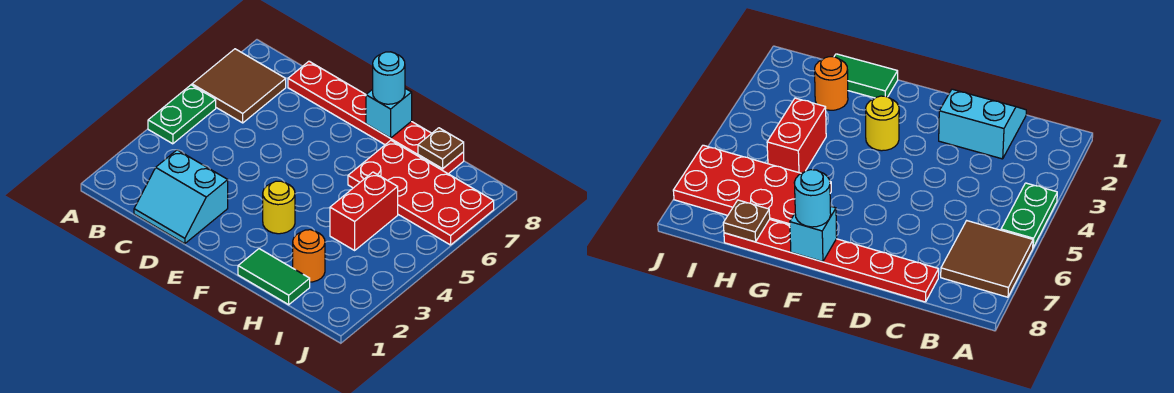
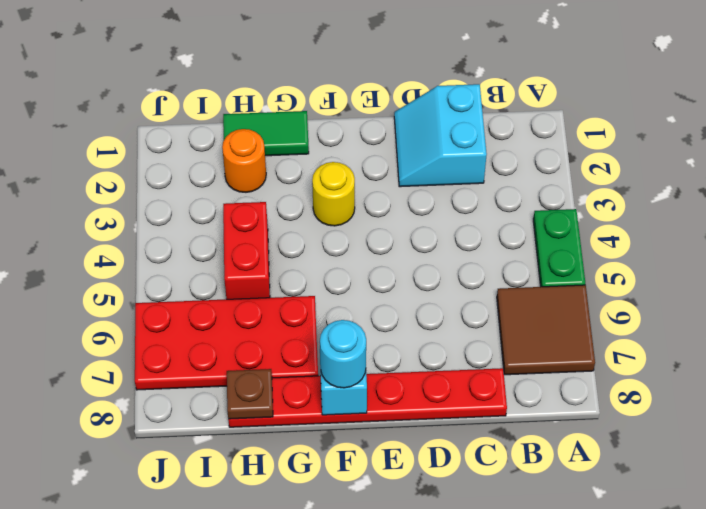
cyan slope C1:D2 level 1 top 2 -> cyan slope C1:D2 level 1 top C

